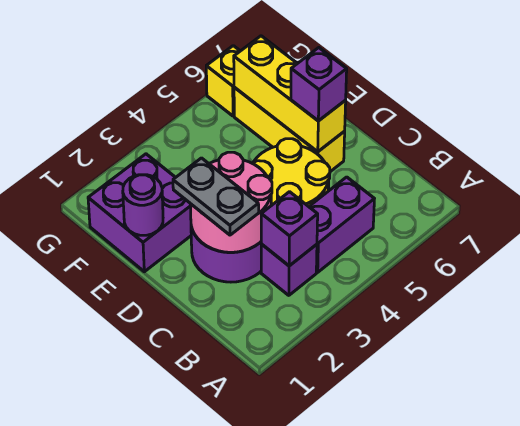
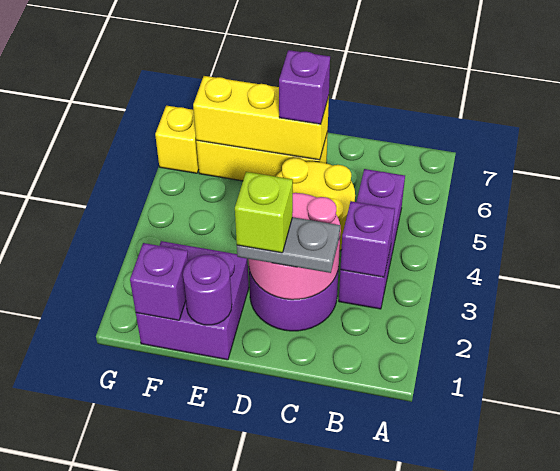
none -> lime brick D2 level 4
none -> purple brick F1 level 2

